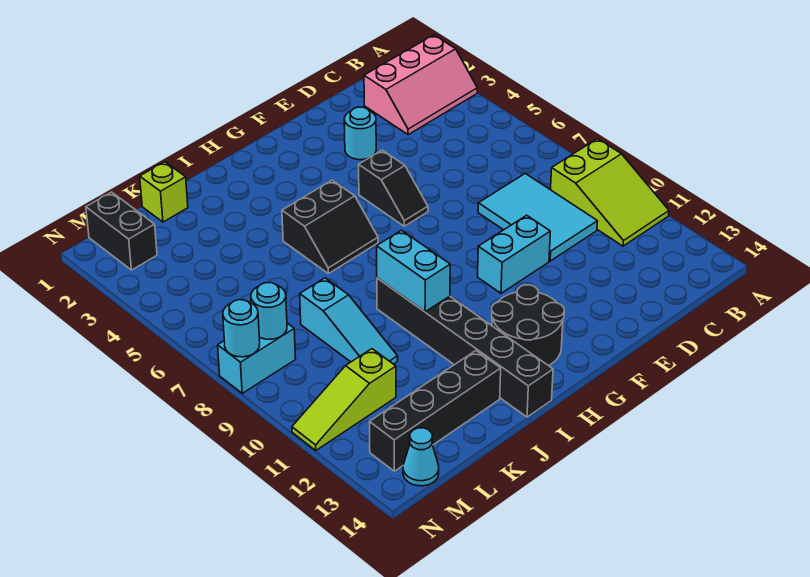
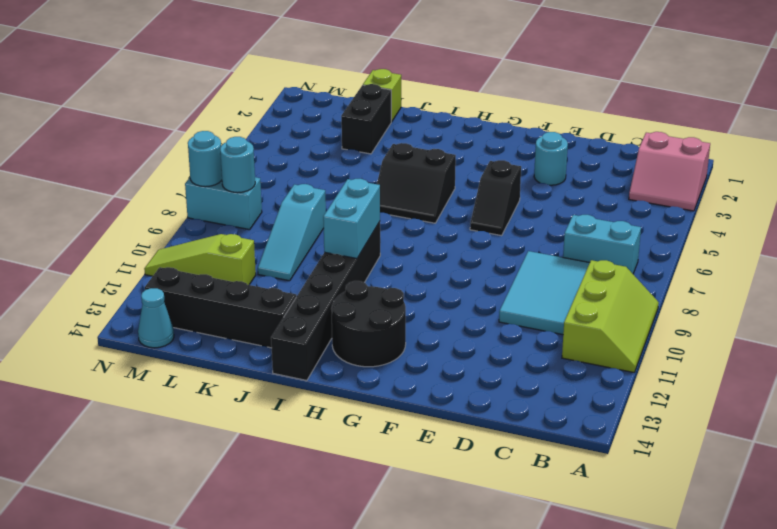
pink slope A2:C3 level 1 top 2 -> pink slope A2:B3 level 1 top 2
lime slope A9:B11 level 1 top 9 -> lime slope A9:B11 level 1 top B
cyan brick E10:F10 level 1 -> cyan brick B7:C7 level 1
black brick M1:M2 level 1 -> black brick K2:K3 level 1

